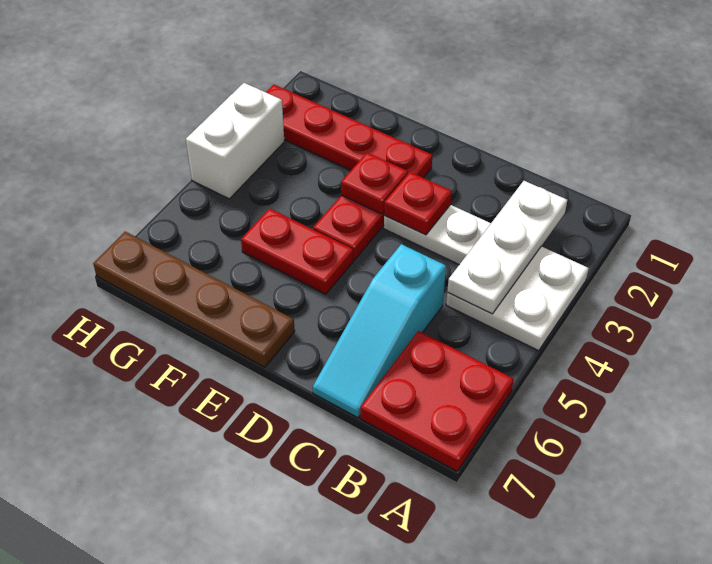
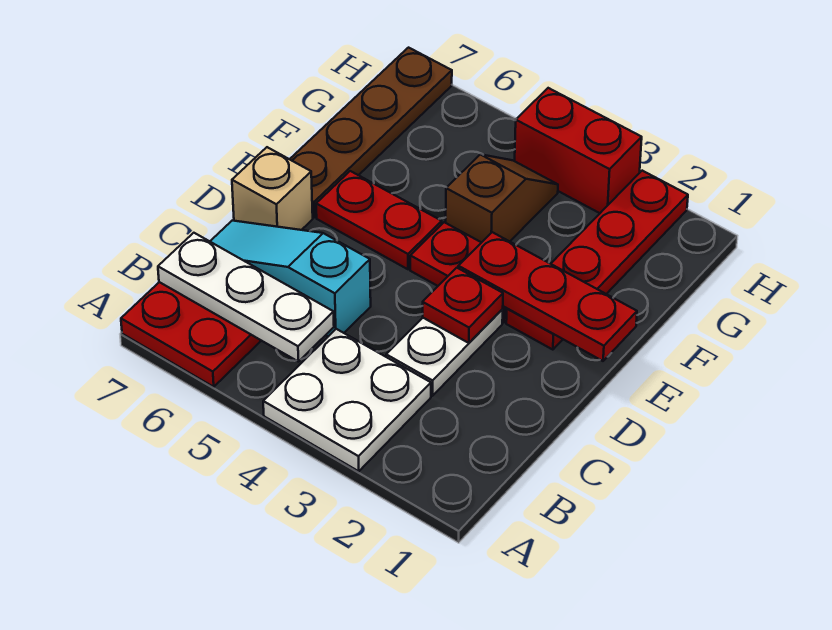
white plate B2:B4 level 2 -> white plate B5:B7 level 2
none -> tan brick D7 level 1
red plate E3 level 2 -> red plate E1:E3 level 2
red plate E5:F5 level 1 -> red plate E5:E6 level 1
none -> brown slope F4:G4 level 1 top F
white brick H3:H4 level 1 -> red brick H3:H4 level 1

